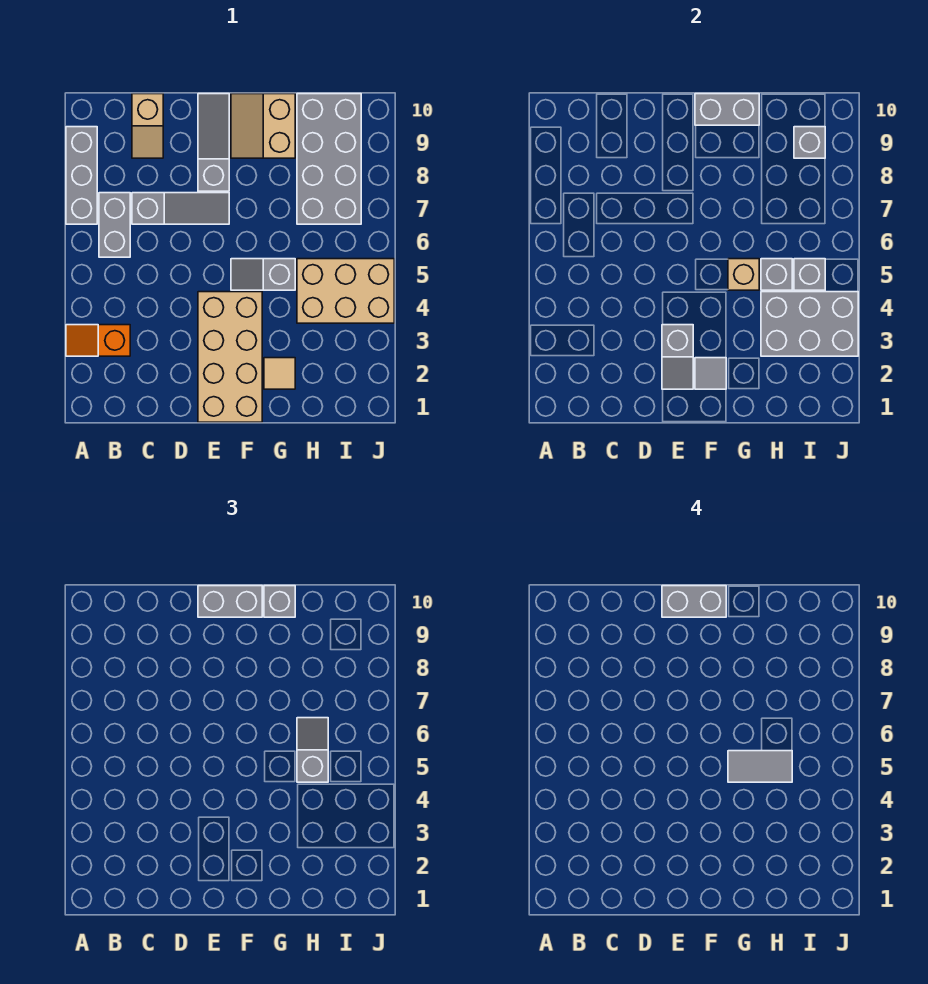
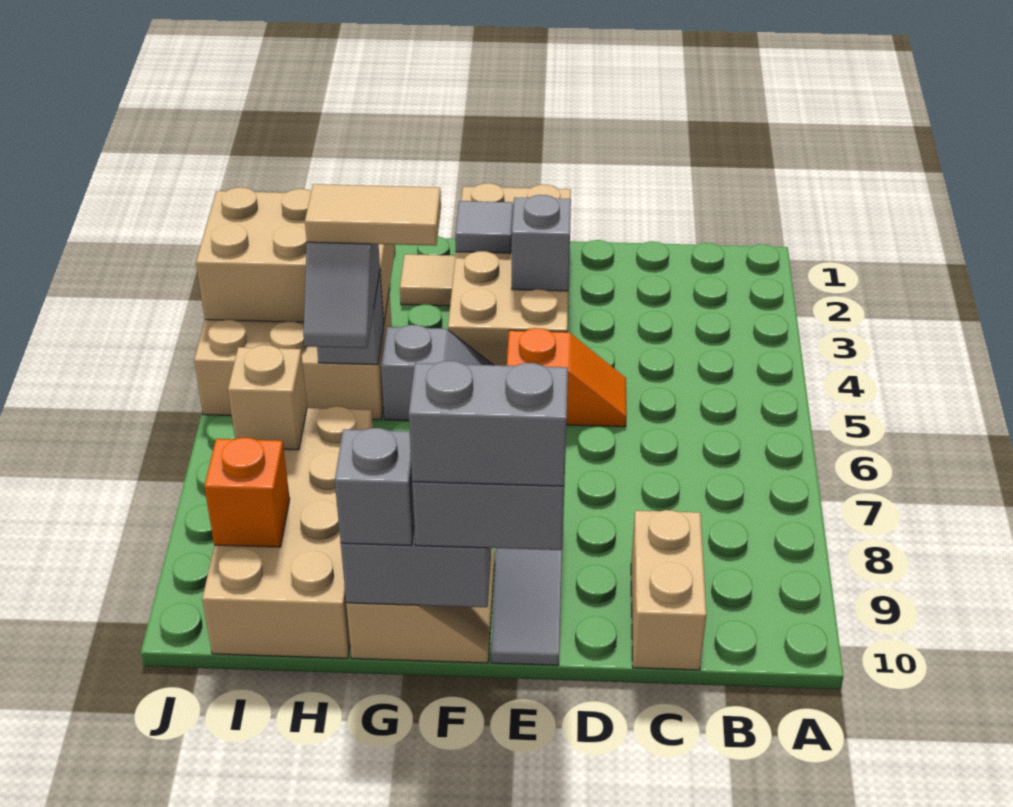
orange slope A3:B3 level 1 top B -> orange slope D5:E5 level 1 top E
grey brick A7:A9 level 1 -> none
grey brick B6:B7 level 1 -> none
grey slope C7:E7 level 1 top C -> none
tan slope C9:C10 level 1 top 10 -> tan brick C9:C10 level 1
tan brick G5 level 2 -> tan brick I7 level 2
grey tile G5:H5 level 4 -> tan tile G5:H5 level 4
grey brick H3:J4 level 2 -> tan brick H3:J4 level 2
grey brick H7:I10 level 1 -> tan brick H7:I10 level 1
grey brick I5 level 2 -> none
grey brick I9 level 2 -> orange brick I9 level 2

